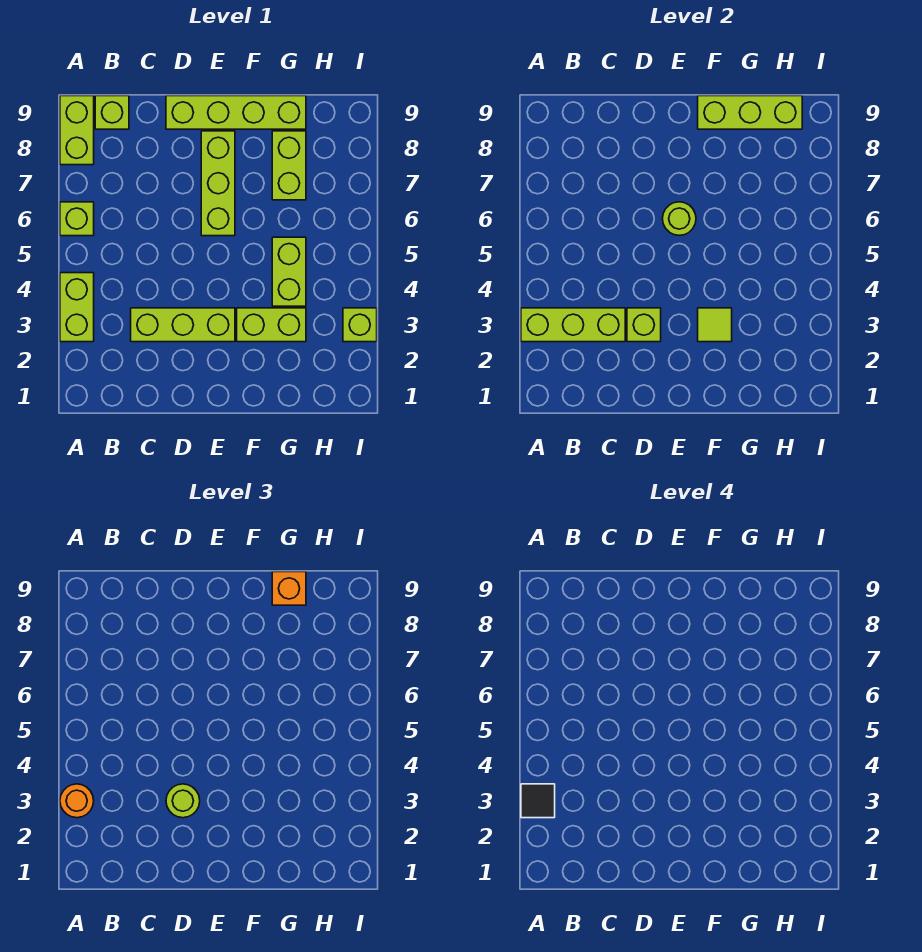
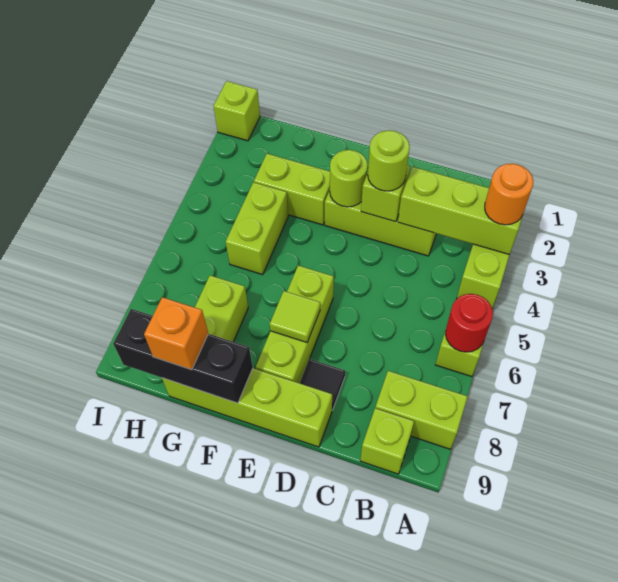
black tile A3 level 4 -> black tile D8 level 1
none -> red round brick A6 level 2
lime brick A8:A9 level 1 -> lime brick A8:B8 level 1
lime round brick E6 level 2 -> lime round brick E3 level 2
lime tile F3 level 2 -> lime tile E7 level 2
lime brick F9:H9 level 2 -> black brick F9:H9 level 2
lime brick I3 level 1 -> lime brick I1 level 1

